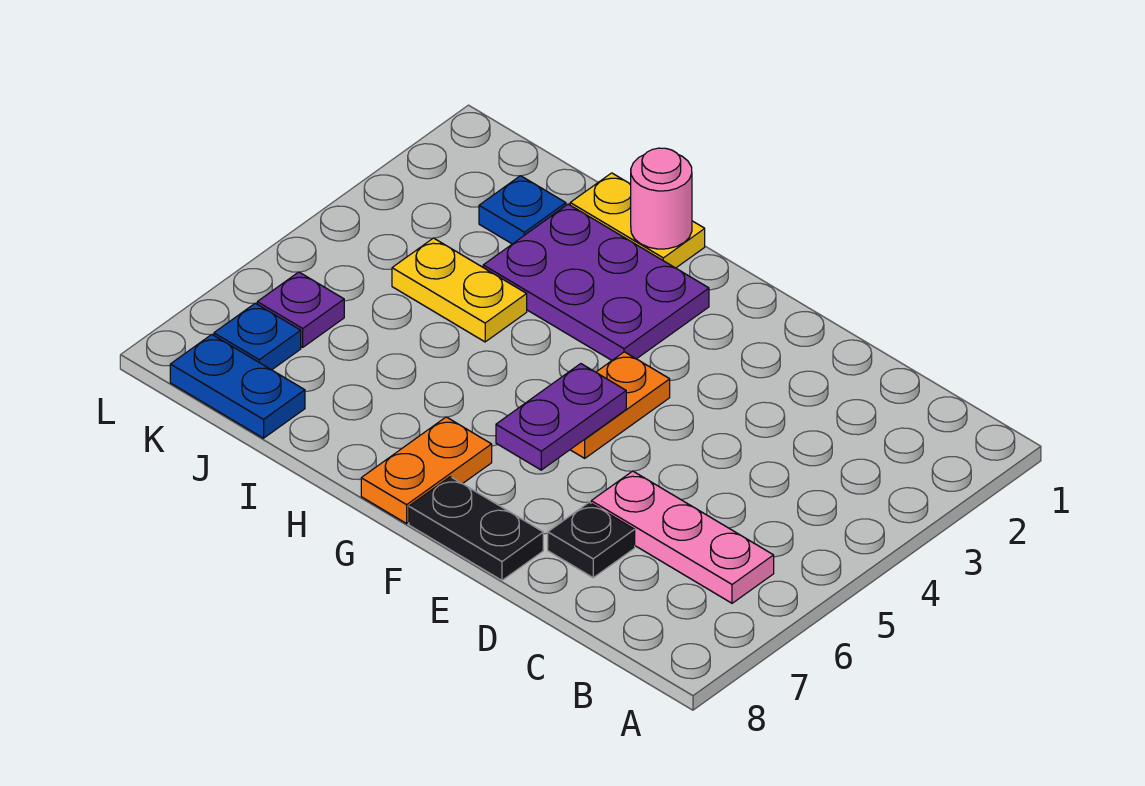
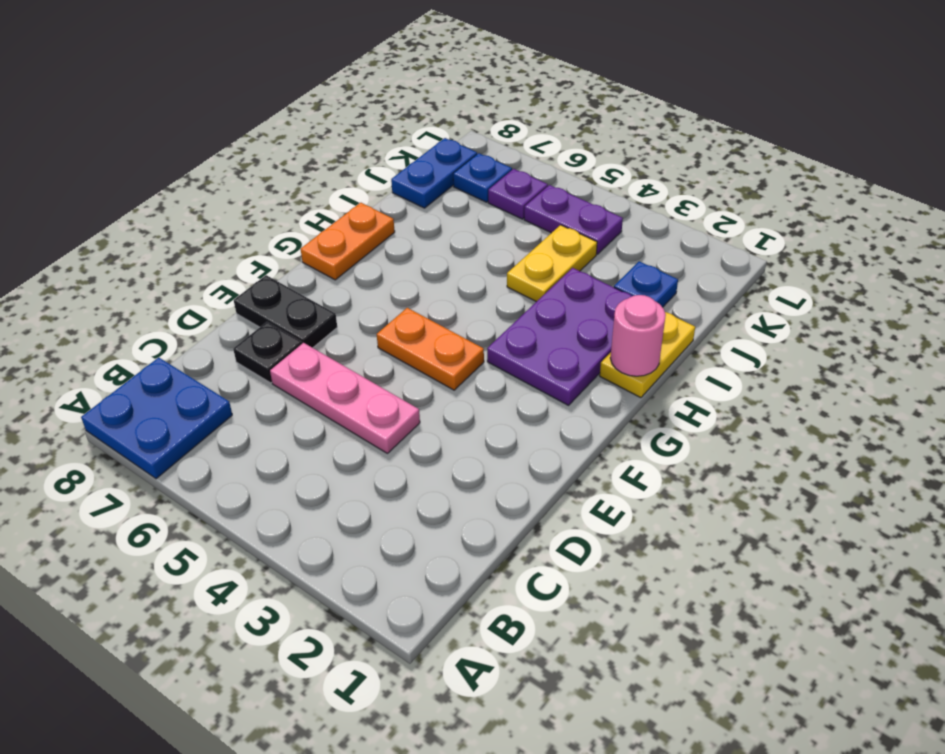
none -> blue plate A7:B8 level 1
pink plate B6:D6 level 1 -> pink plate D4:D6 level 1
black plate E8:F8 level 1 -> black plate E7:E8 level 1
purple plate F5:F6 level 2 -> purple plate K4:K5 level 1
orange plate G7:G8 level 1 -> orange plate G8:H8 level 1

